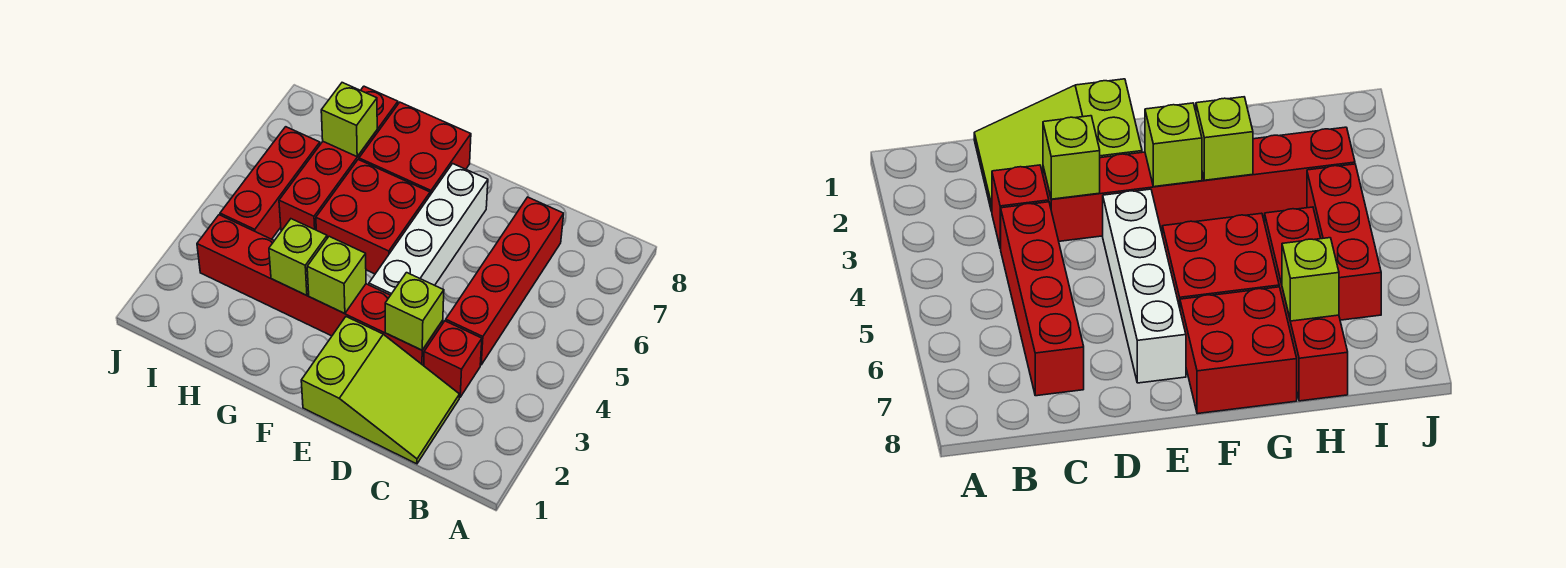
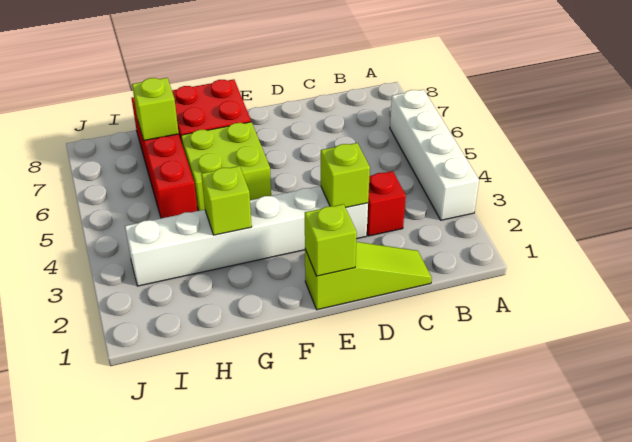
lime slope C1:E2 level 1 top E -> lime slope C1:E1 level 1 top E
red brick C4:C7 level 1 -> none
red brick D3:I3 level 1 -> white brick D3:I3 level 1
white brick E4:E7 level 1 -> white brick A3:A6 level 1
lime brick F3 level 2 -> lime brick E1 level 2
red brick F5:G6 level 1 -> lime brick F5:G6 level 1
red brick I4:I6 level 1 -> none

